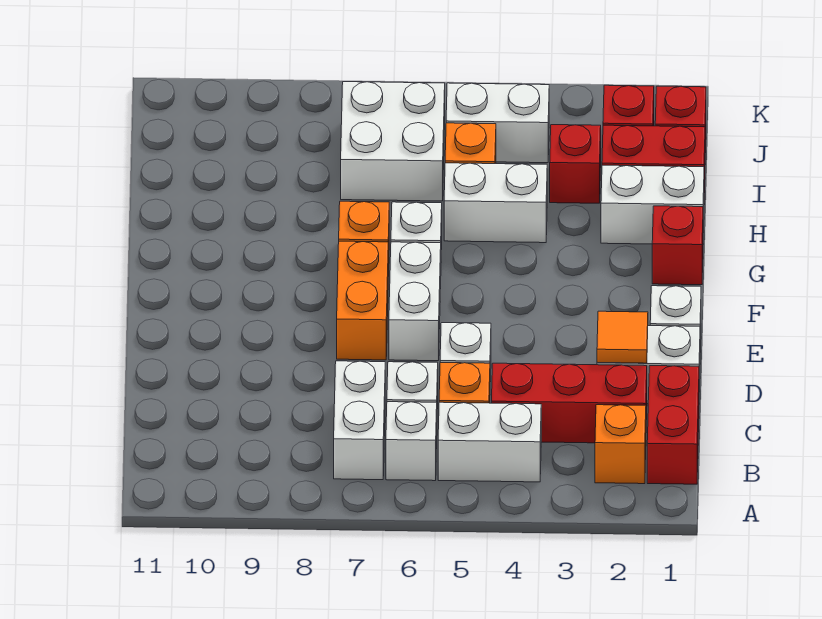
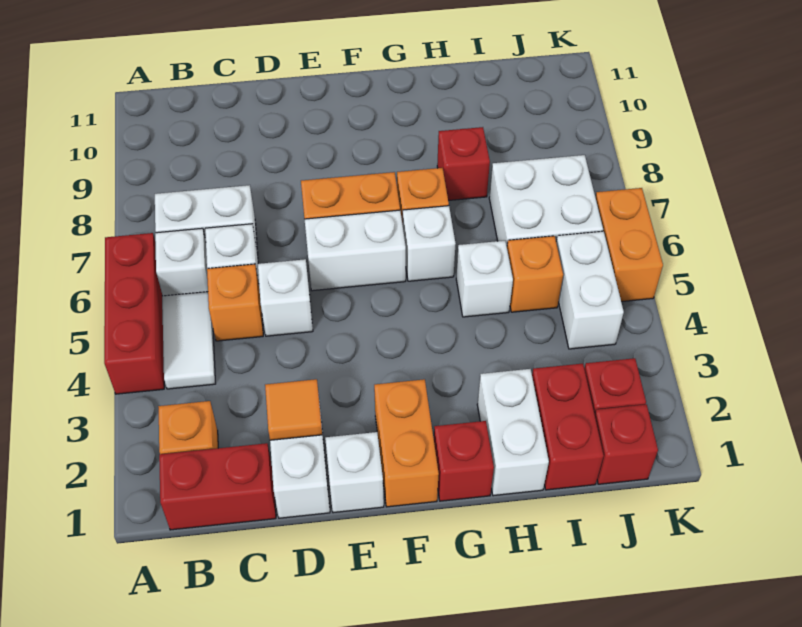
white brick B4:B5 level 1 -> white tile B4:B5 level 1
red brick C2:C4 level 1 -> red brick A4:A6 level 1
none -> orange brick F1:F2 level 1
white brick H4:H5 level 1 -> white brick H5 level 1
red brick I3 level 1 -> red brick H8 level 1
none -> orange brick K5:K6 level 1

